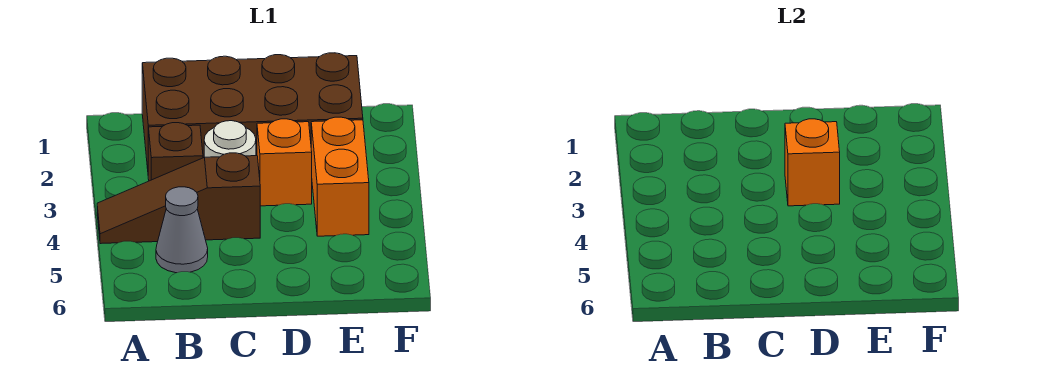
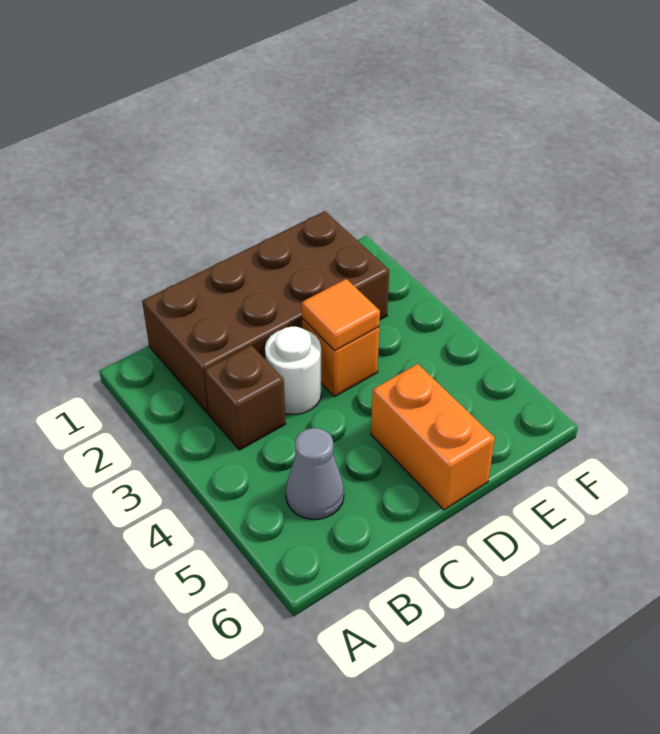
brown slope A4:C4 level 1 top C -> none
orange brick D3 level 2 -> orange tile D3 level 2
orange brick E3:E4 level 1 -> orange brick D5:D6 level 1

